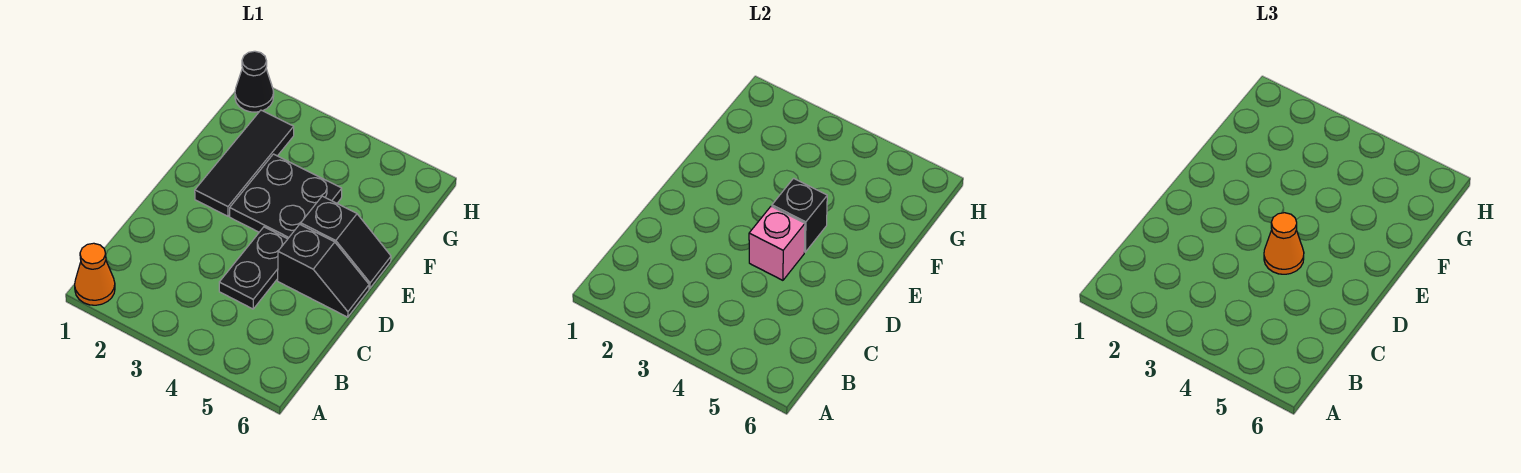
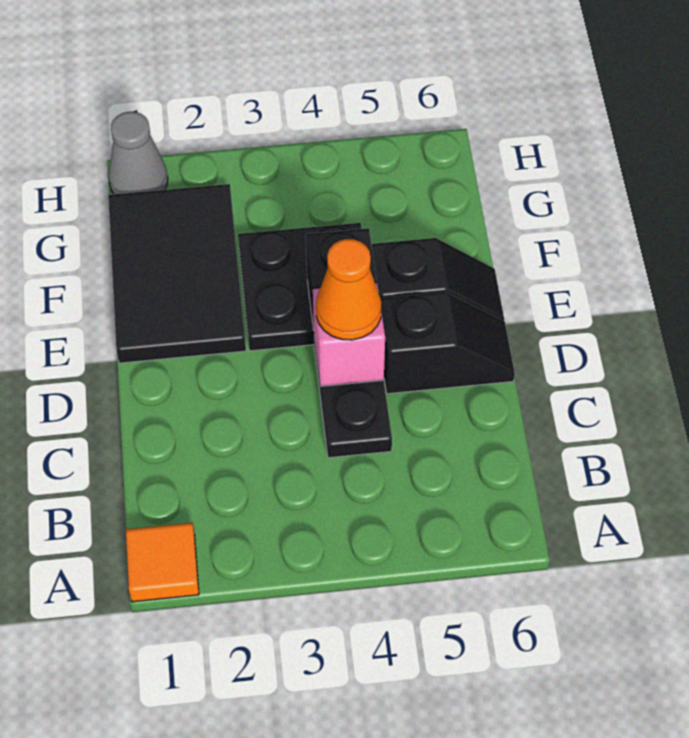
orange cone A1 level 1 -> orange tile A1 level 1
black tile E2:G2 level 1 -> black tile E1:G2 level 1
black cone H1 level 1 -> grey cone H1 level 1

